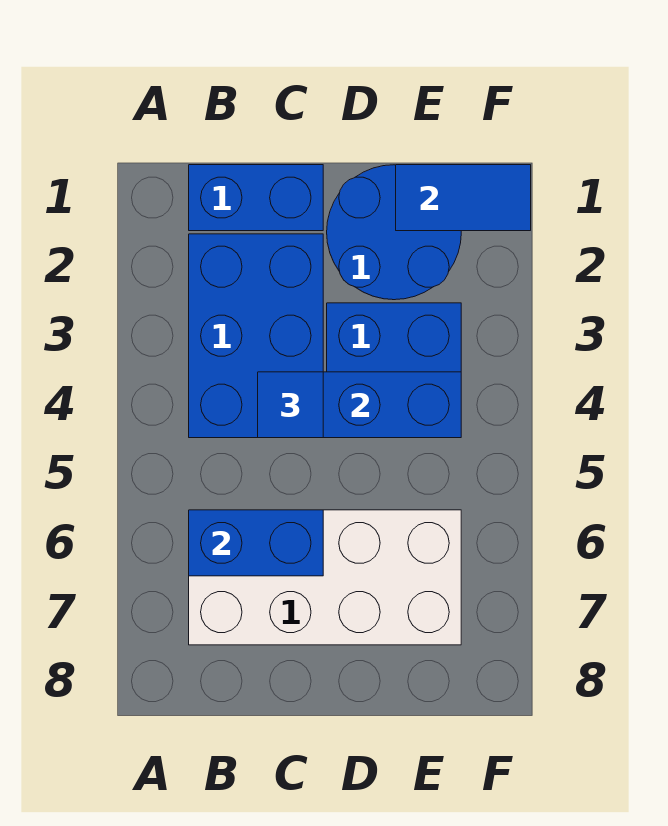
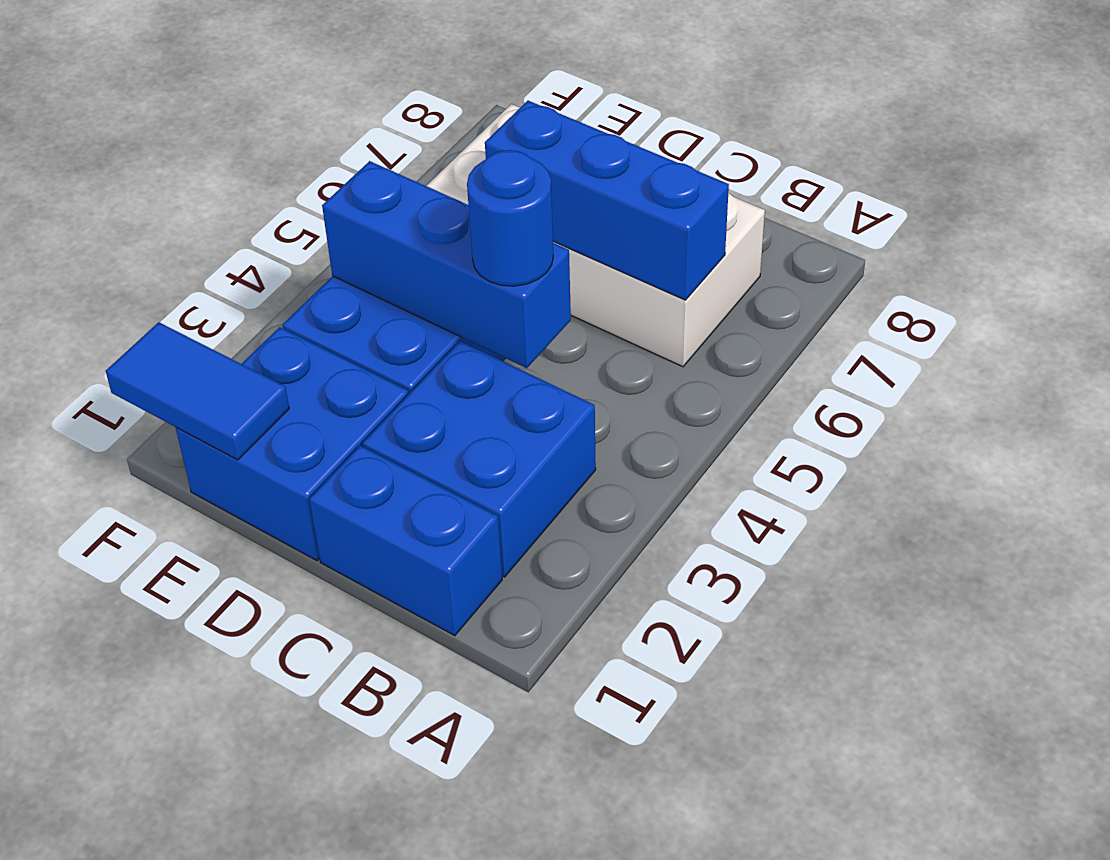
blue brick B2:C4 level 1 -> blue brick B2:C3 level 1
blue brick B6:C6 level 2 -> blue brick B6:D6 level 2
blue tile C4 level 3 -> blue round brick C4 level 3
blue round brick D1:E2 level 1 -> blue brick D1:E2 level 1

